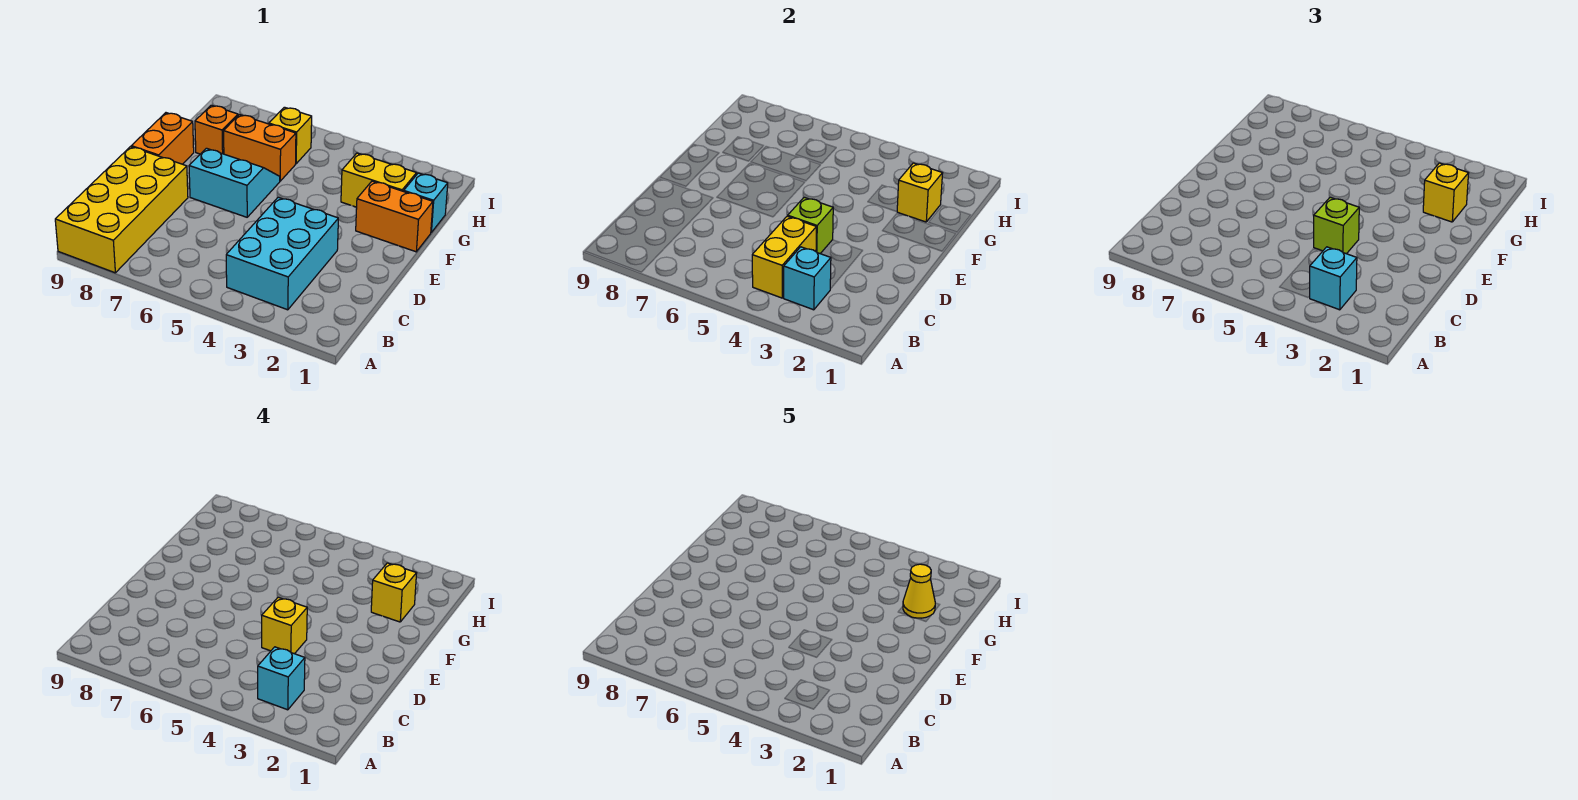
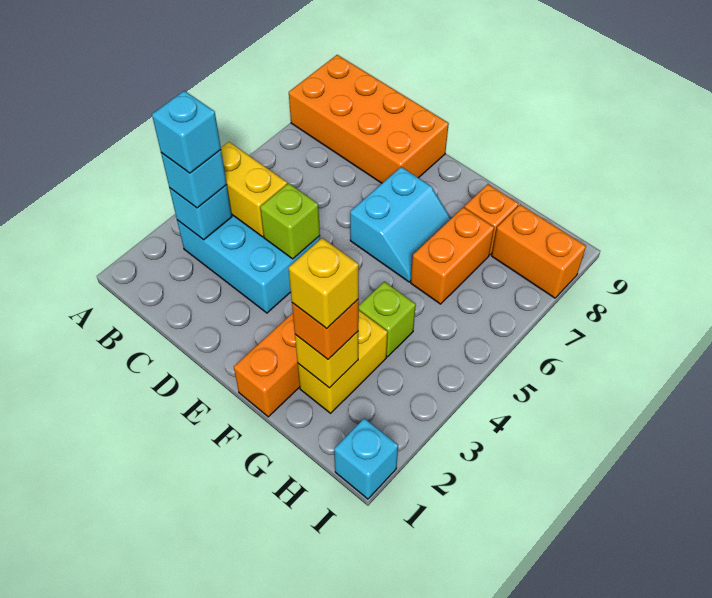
yellow brick A8:D9 level 1 -> orange brick A8:D9 level 1
lime brick D4 level 3 -> lime brick G4 level 1
yellow brick D4 level 4 -> none
orange brick E9:F9 level 1 -> orange brick H8:I8 level 1
cyan brick G1 level 1 -> cyan brick I1 level 1
yellow brick G2 level 3 -> orange brick G2 level 3
yellow cone G2 level 5 -> none
yellow brick H6 level 1 -> none

